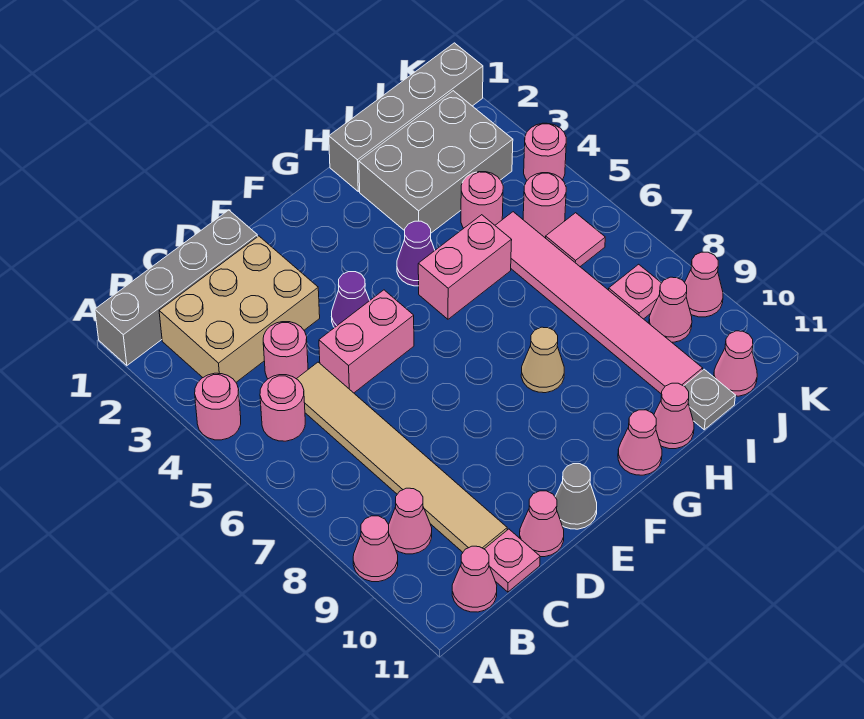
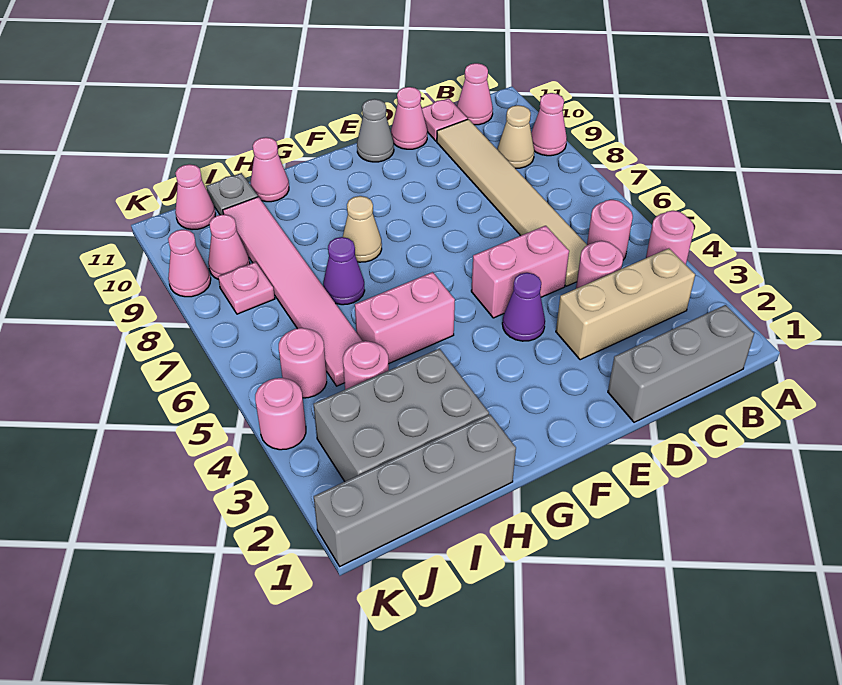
grey brick A1:D1 level 1 -> grey brick B1:D1 level 1
tan brick B2:D3 level 1 -> tan brick B3:D3 level 1
pink cone B9 level 1 -> tan cone B9 level 1
purple cone G4 level 1 -> purple cone H7 level 1
pink cone G11 level 1 -> none
pink tile J6 level 1 -> none

